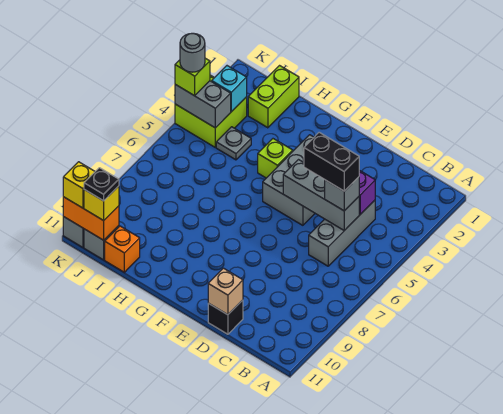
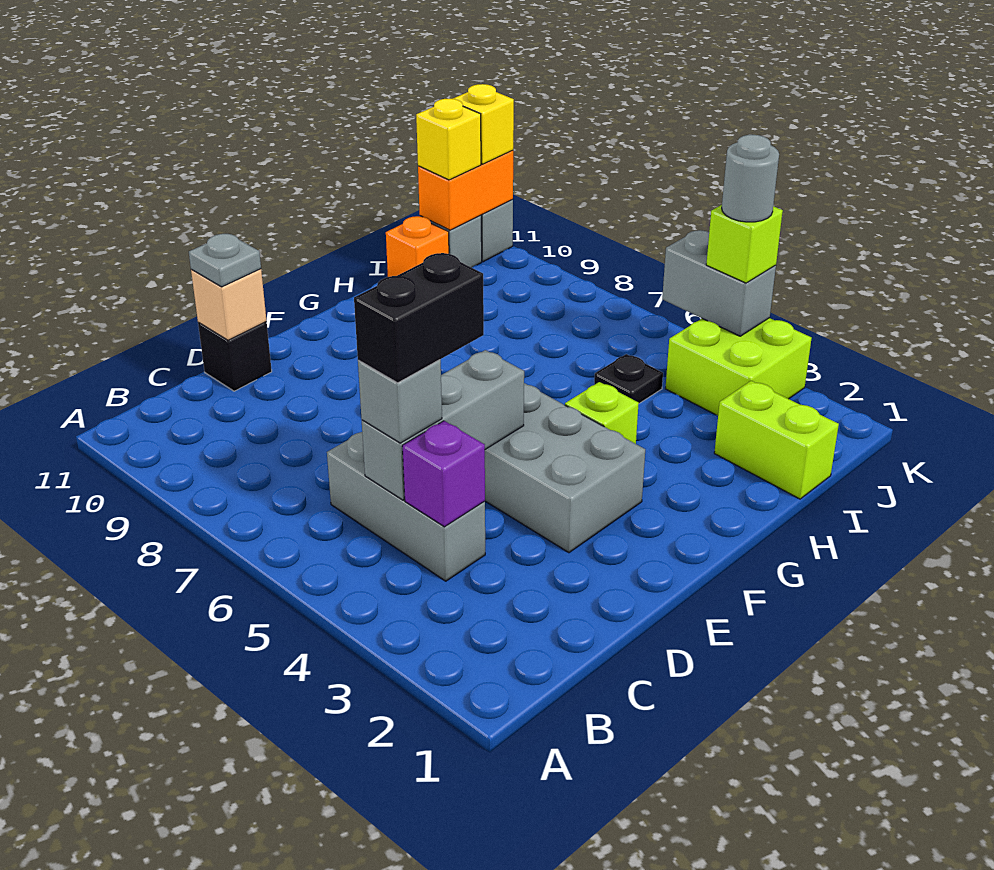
grey plate I4 level 1 -> grey plate D11 level 3
cyan brick J3 level 2 -> none
grey brick J4:K4 level 2 -> grey brick K4:K5 level 2
black plate J11 level 4 -> black plate I5 level 1

